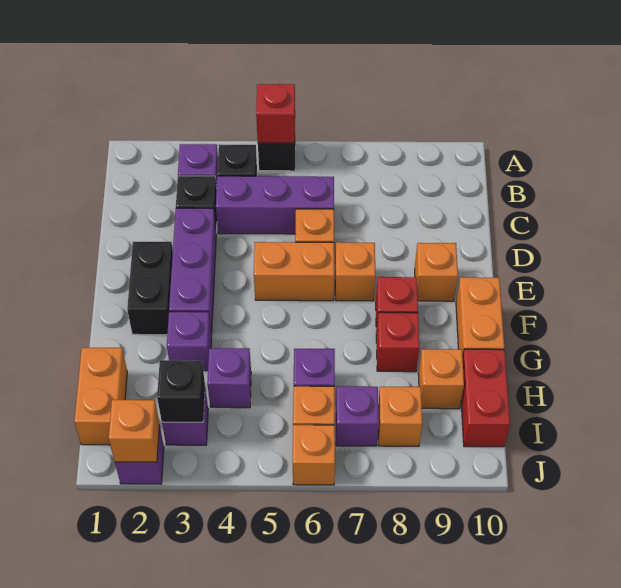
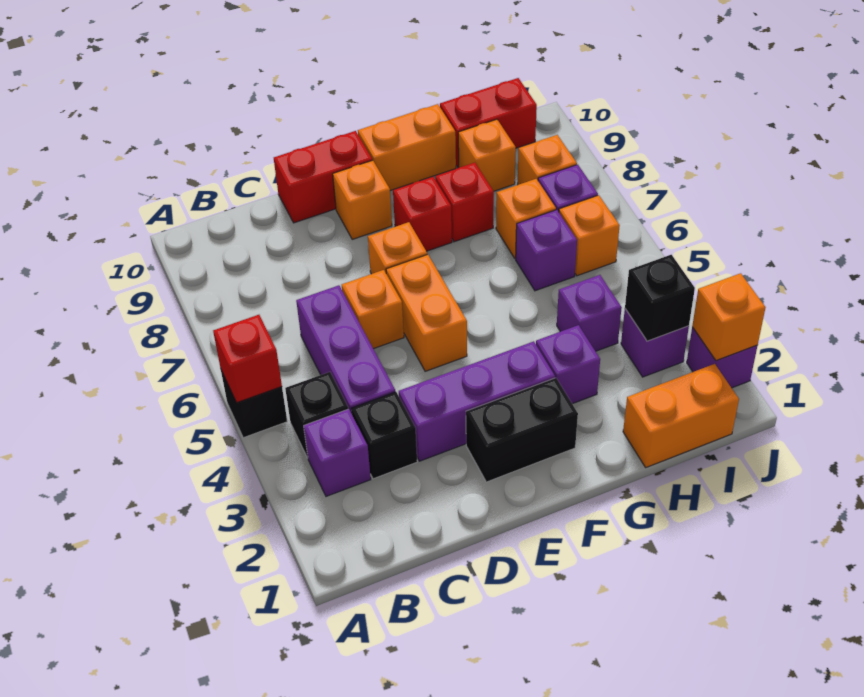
none -> red brick D10:E10 level 1
orange brick J6 level 1 -> orange brick H7 level 1

